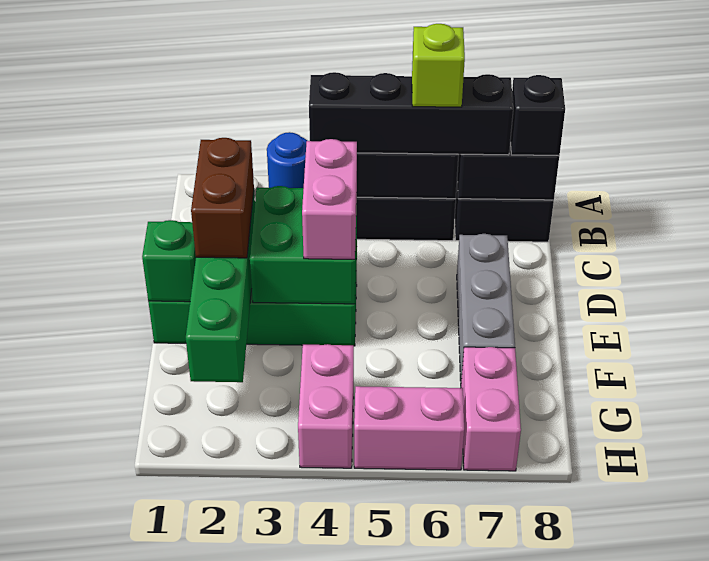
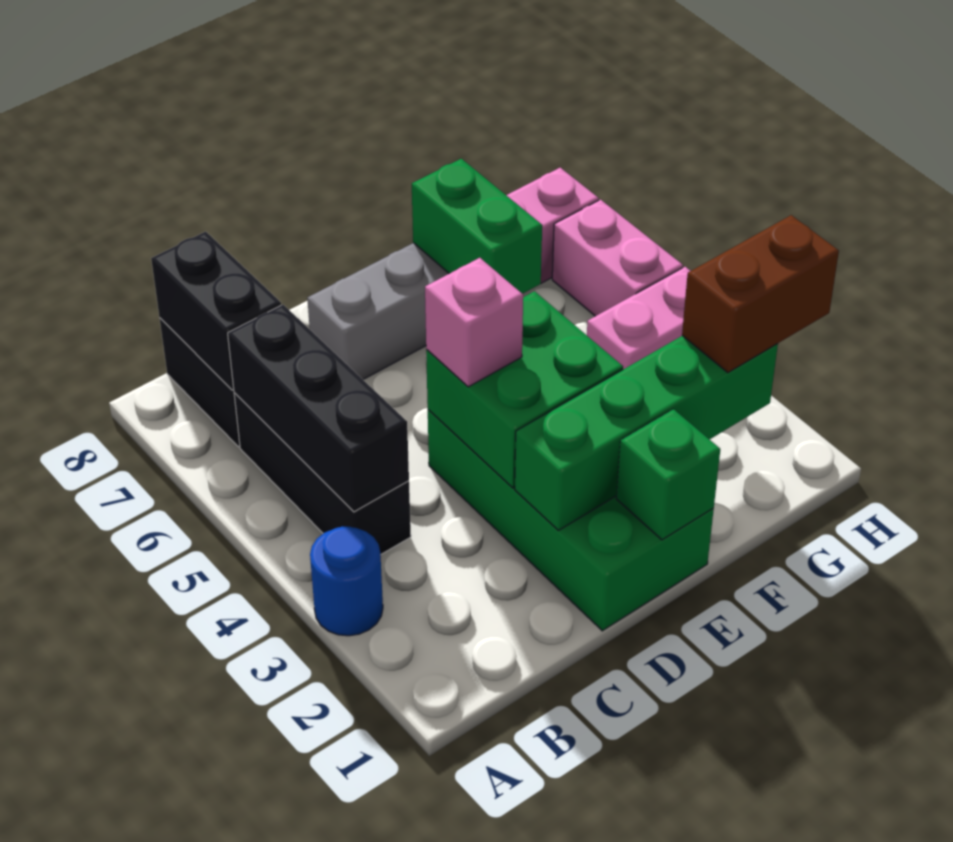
black brick B4:B7 level 3 -> none
lime brick B6 level 4 -> none
black brick B8 level 3 -> none
brown brick D2:E2 level 3 -> brown brick G2:H2 level 3
pink brick D4:E4 level 3 -> pink brick D4 level 3
none -> green brick F6:F7 level 2

